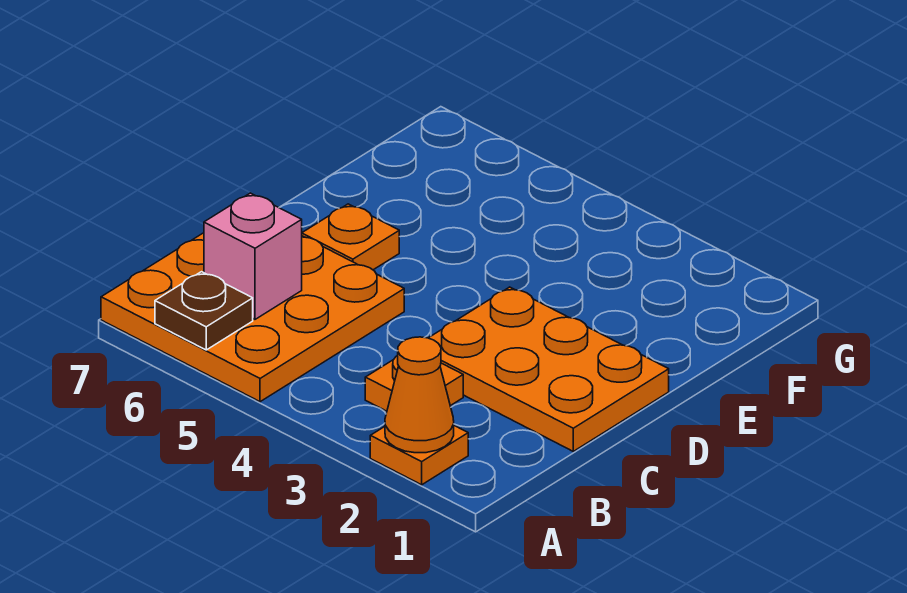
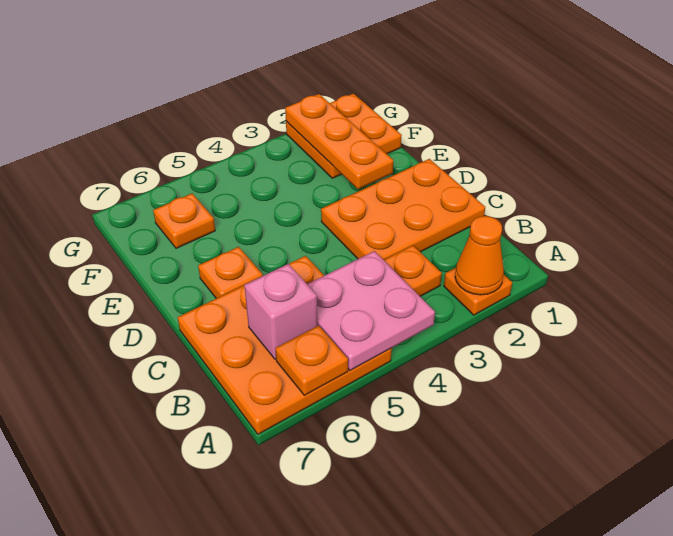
none -> pink plate A4:B5 level 2
brown plate A6 level 2 -> orange plate A6 level 2
none -> orange plate E2:G2 level 2
none -> orange plate F1:G2 level 1
none -> orange plate F6 level 1

